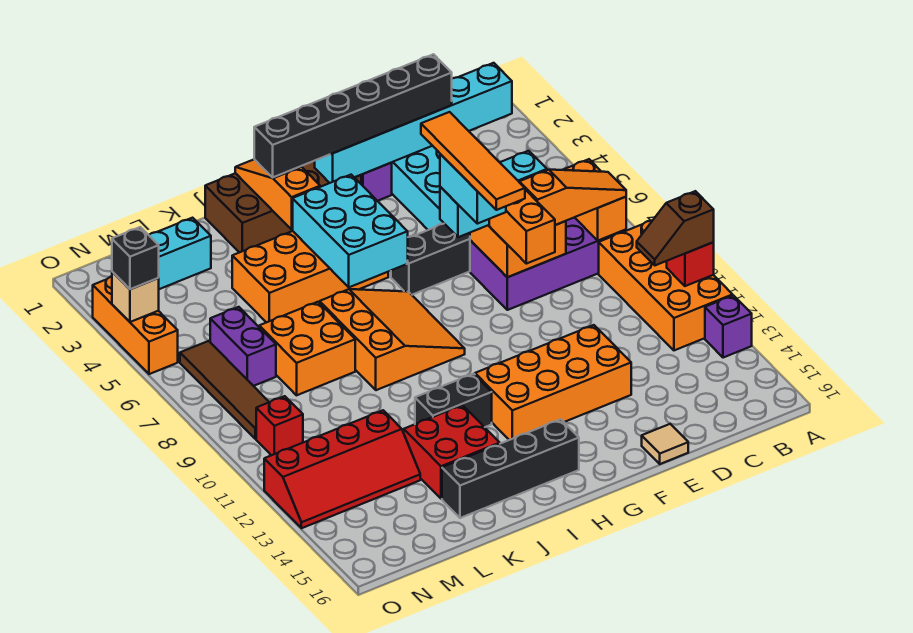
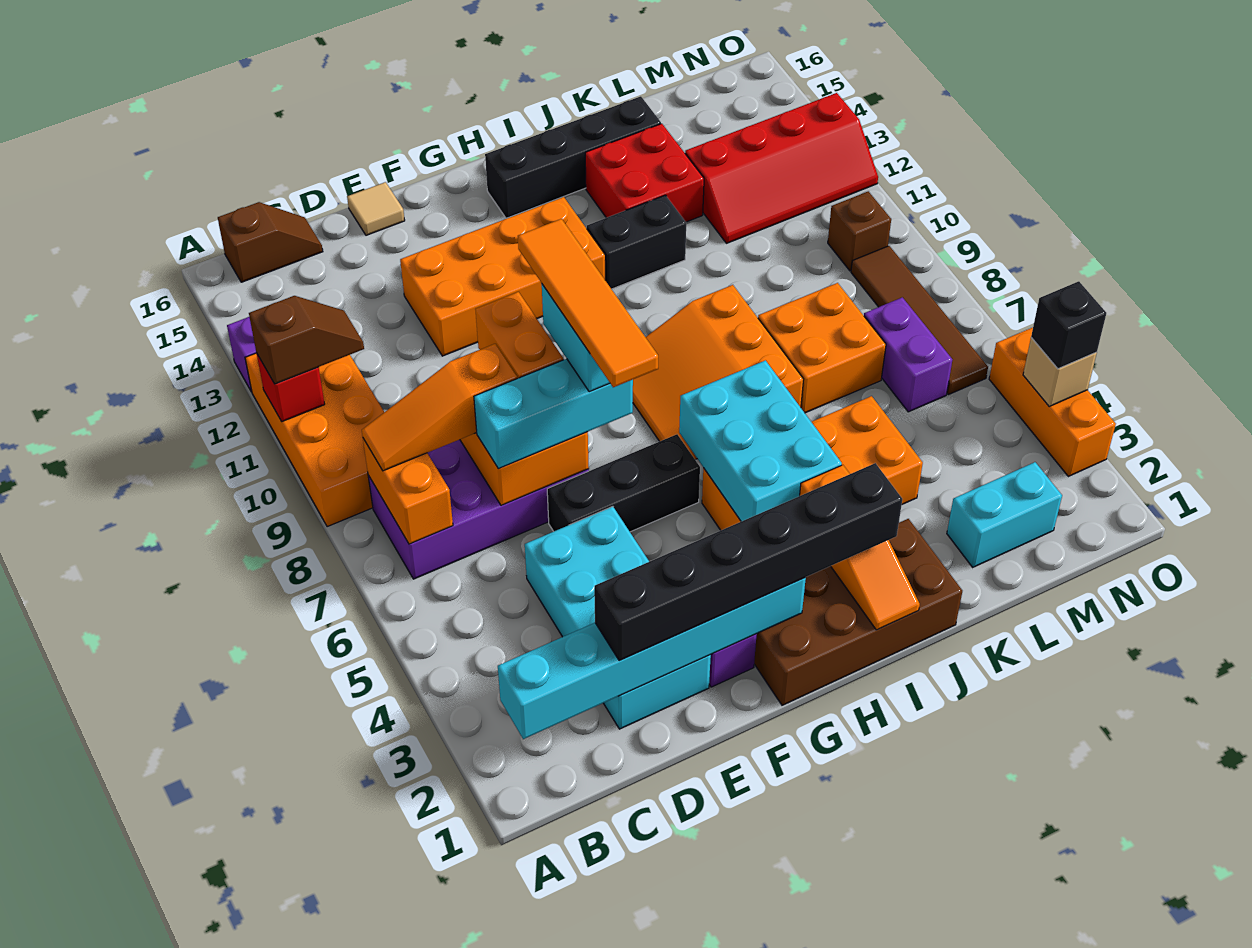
none -> brown slope B16:C16 level 1 top B
red slope L12:O13 level 1 top 12 -> red slope L12:O13 level 1 top 13
red brick N10 level 1 -> brown brick N10 level 1

